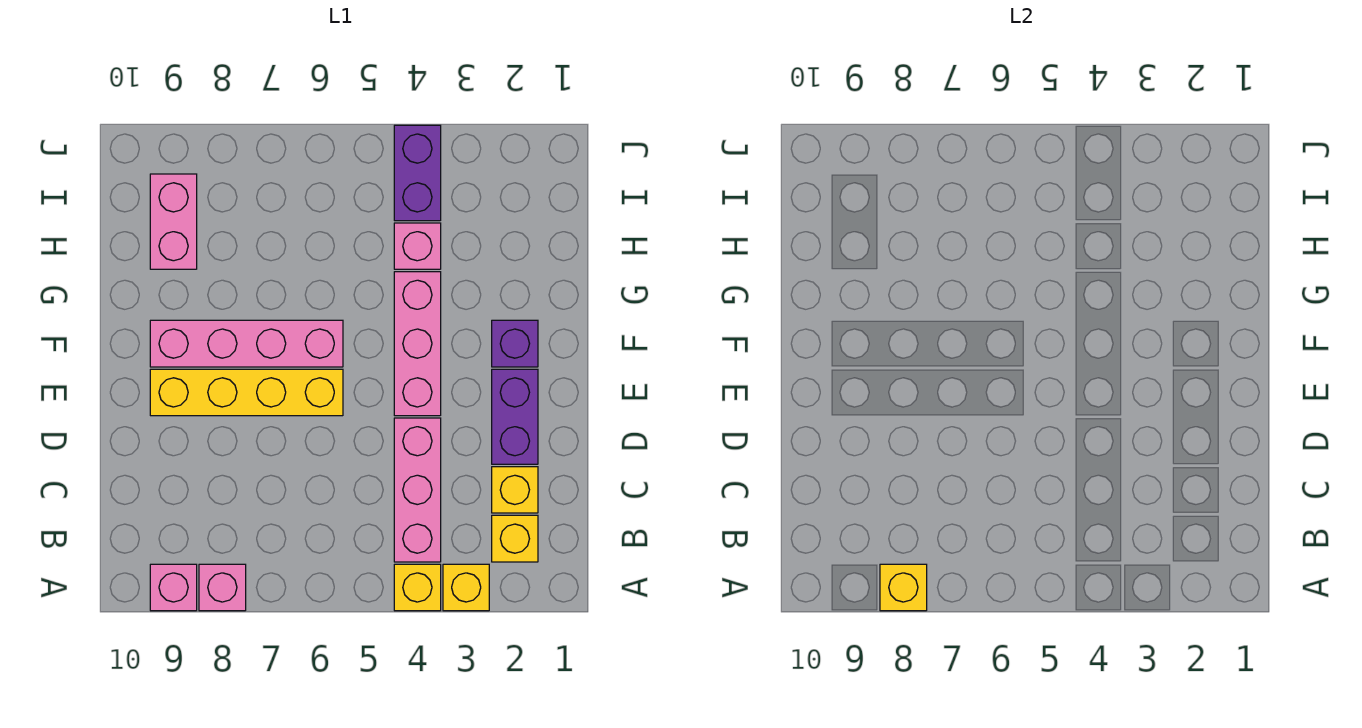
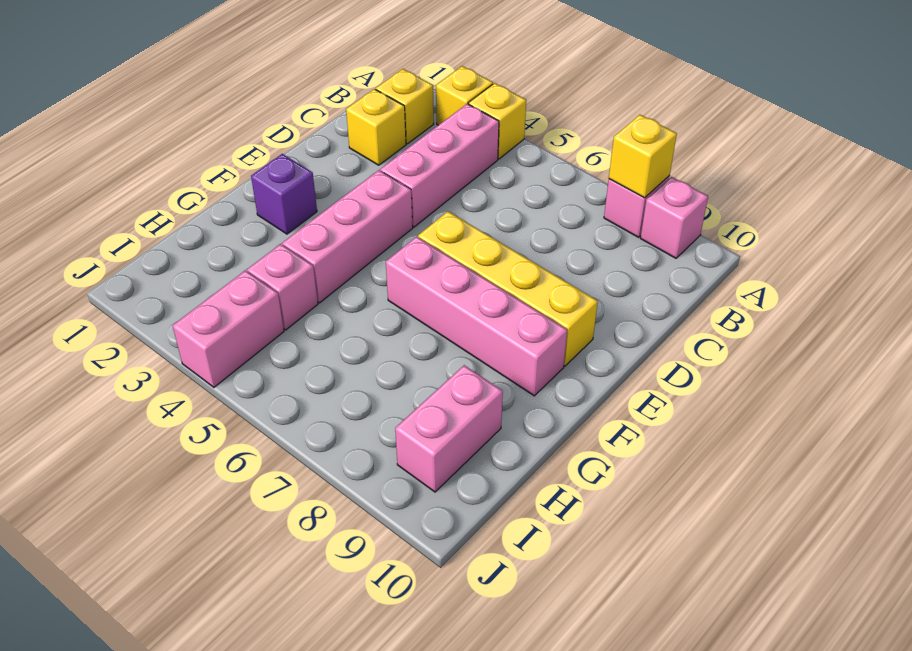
purple brick D2:E2 level 1 -> none
purple brick I4:J4 level 1 -> pink brick I4:J4 level 1

